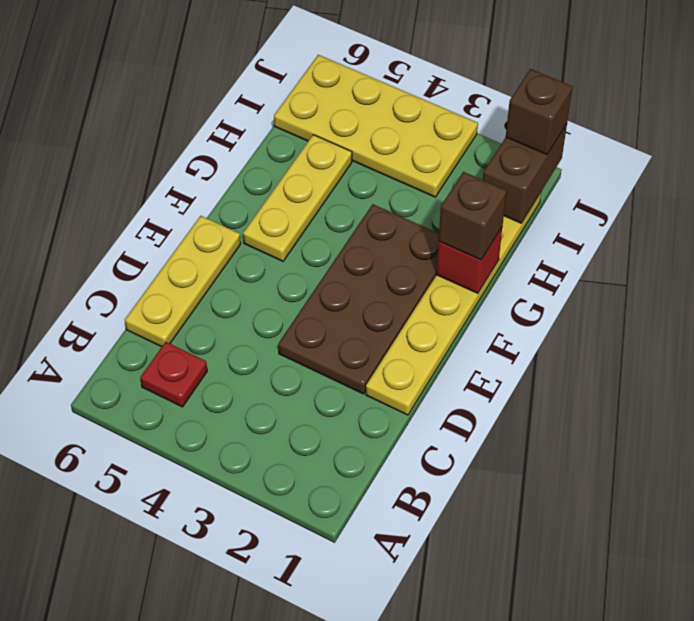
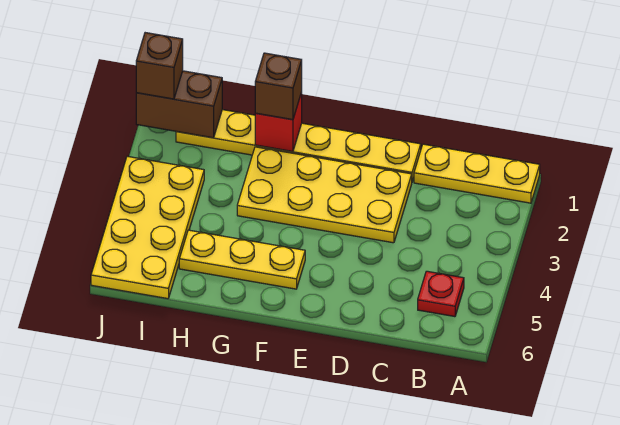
yellow plate C6:E6 level 1 -> yellow plate A1:C1 level 1
brown plate D2:G3 level 1 -> yellow plate D2:G3 level 1

